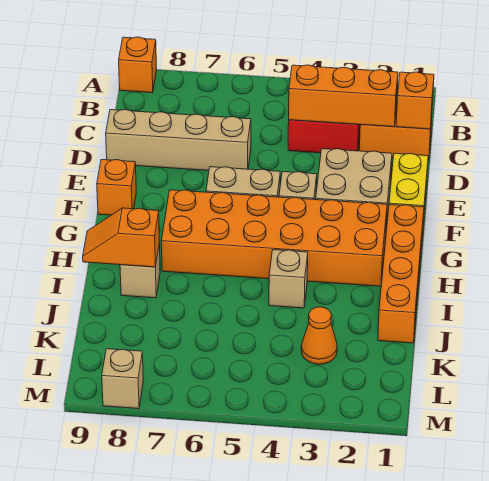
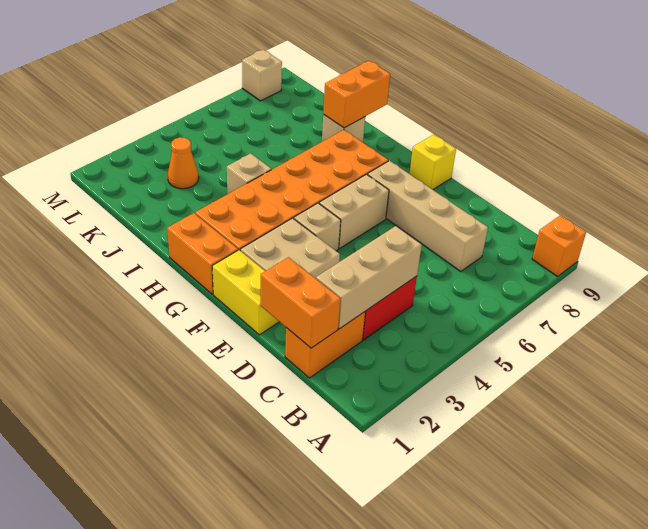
orange brick C1 level 2 -> orange brick C1:D1 level 2
orange brick C2:C4 level 2 -> tan brick C2:C4 level 2
tan brick D6:D9 level 1 -> tan brick C7:F7 level 1
orange brick F9 level 1 -> yellow brick F9 level 1
orange brick G1:J1 level 1 -> orange brick G1:H1 level 1
orange slope I8:I9 level 2 top 8 -> orange brick I8:I9 level 2

